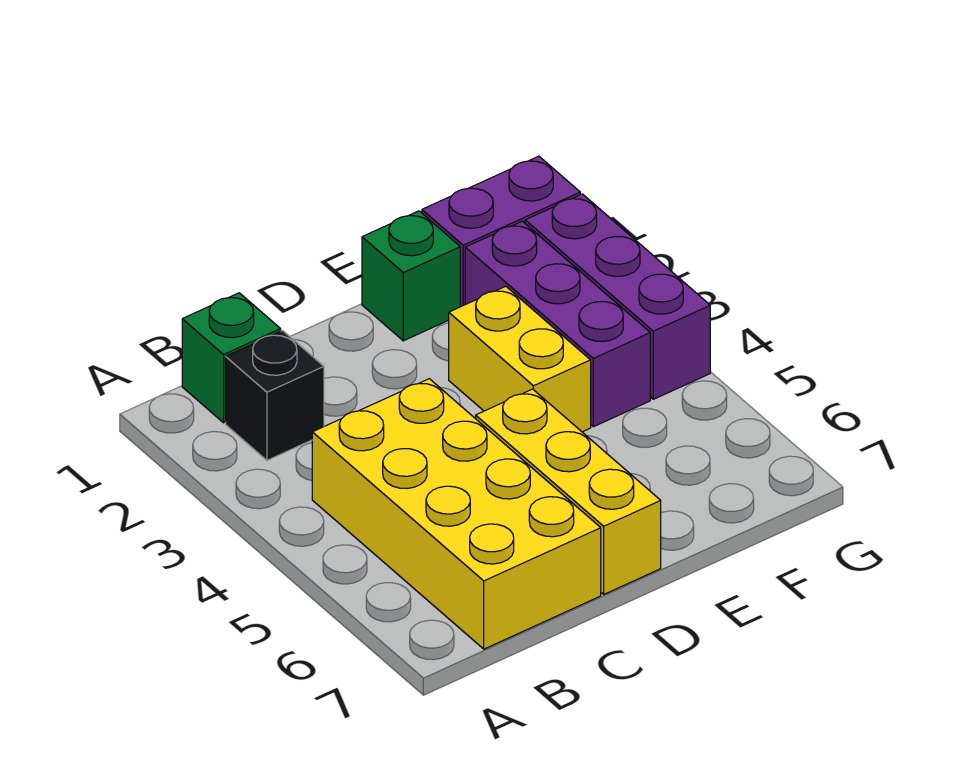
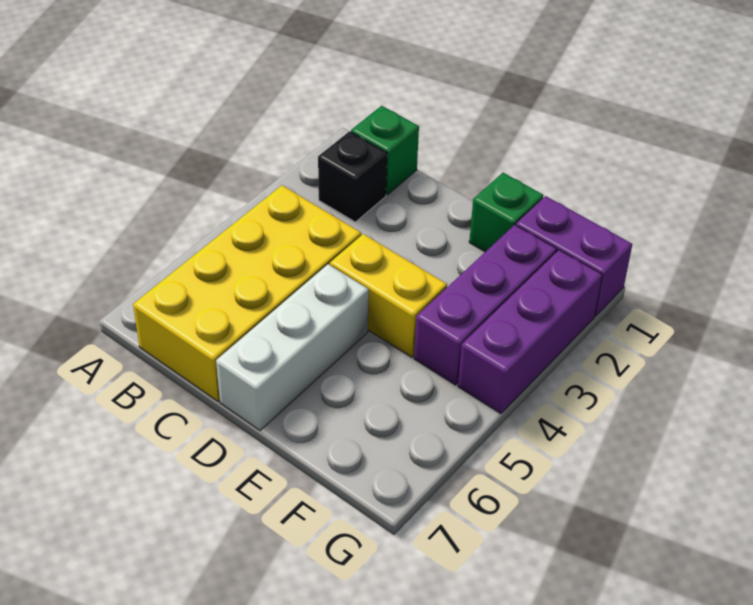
yellow brick D5:D7 level 1 -> white brick D5:D7 level 1
yellow brick E3:E4 level 1 -> yellow brick D4:E4 level 1

